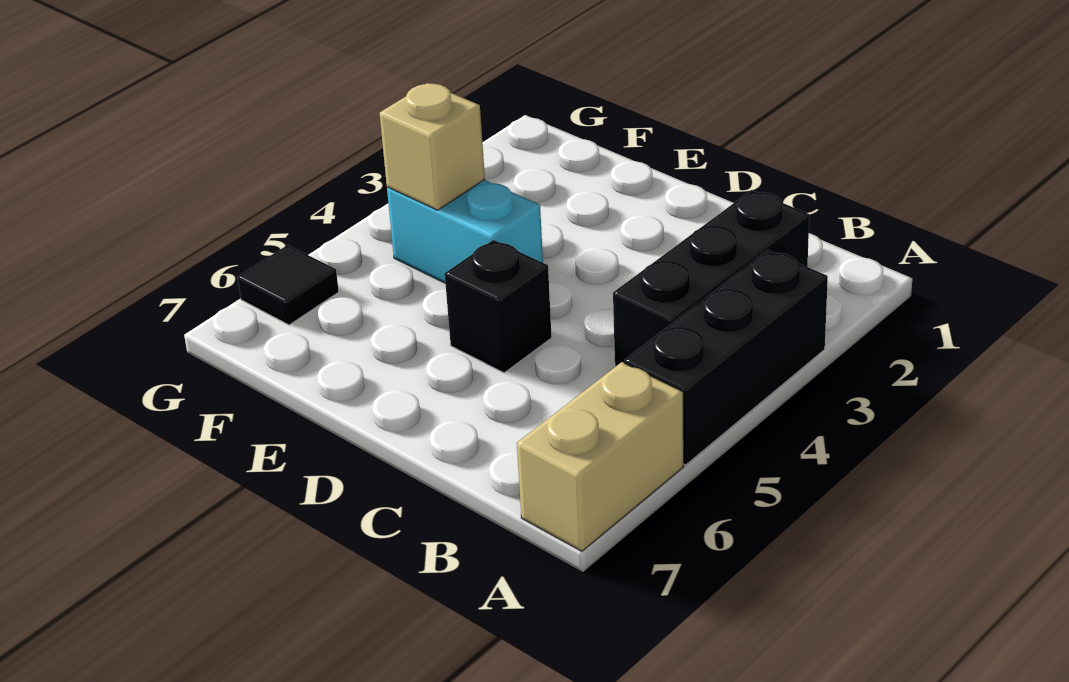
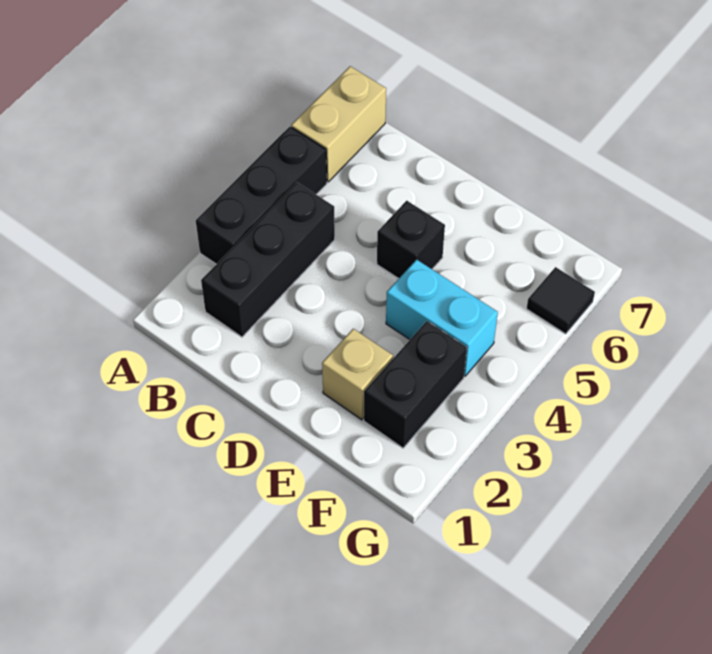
none -> black brick F2:F3 level 1
tan brick F4 level 2 -> tan brick E2 level 1

